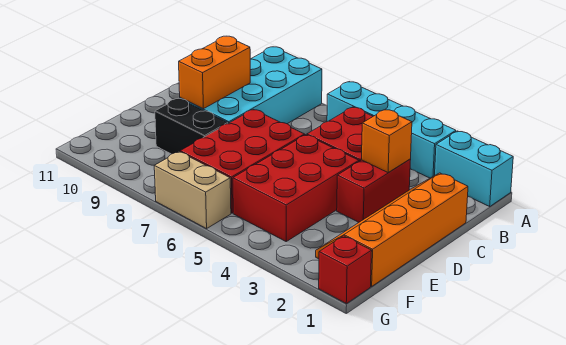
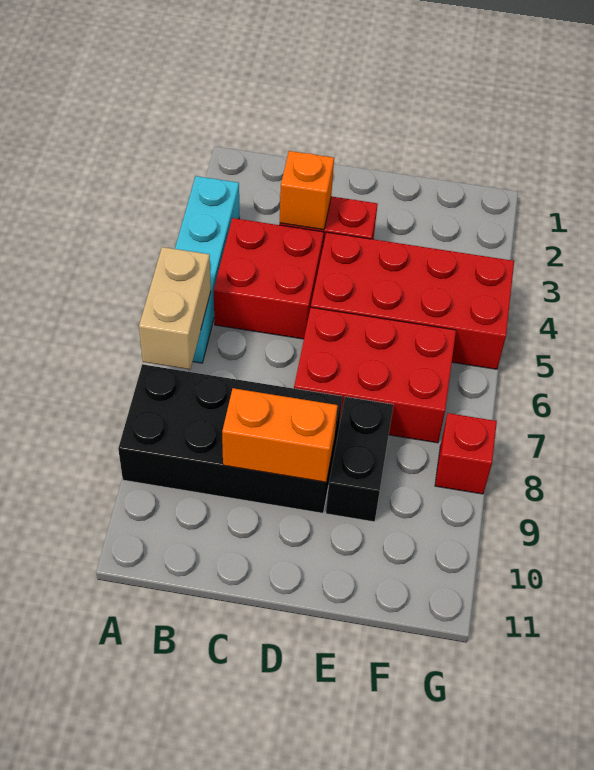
cyan brick A1:A2 level 1 -> none
cyan brick A8:D9 level 1 -> black brick A8:D9 level 1
orange slope C1:F2 level 1 top 1 -> none
red brick D4:F5 level 1 -> red brick D4:G5 level 1
red brick G1 level 1 -> red brick G8 level 1
tan brick G6:G7 level 1 -> tan brick A6:A7 level 2

